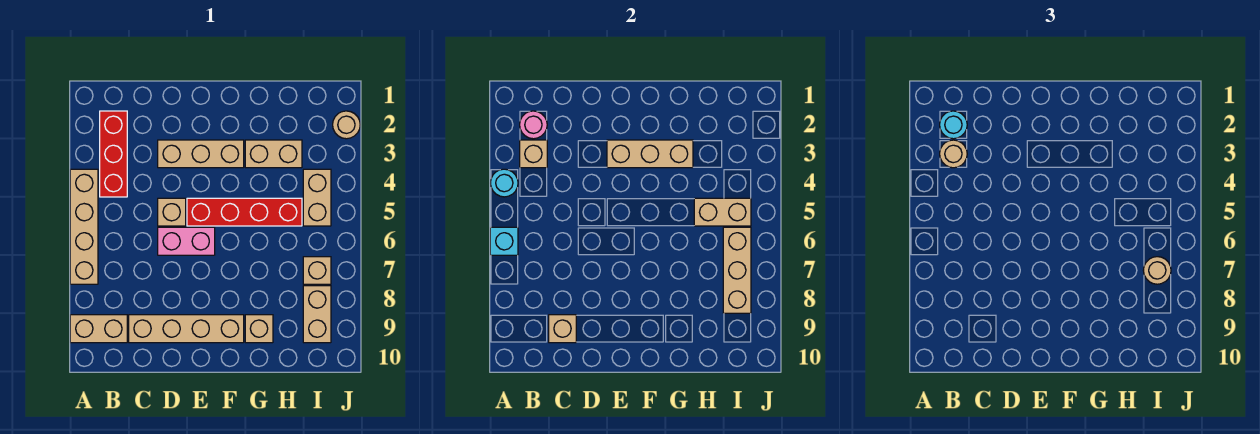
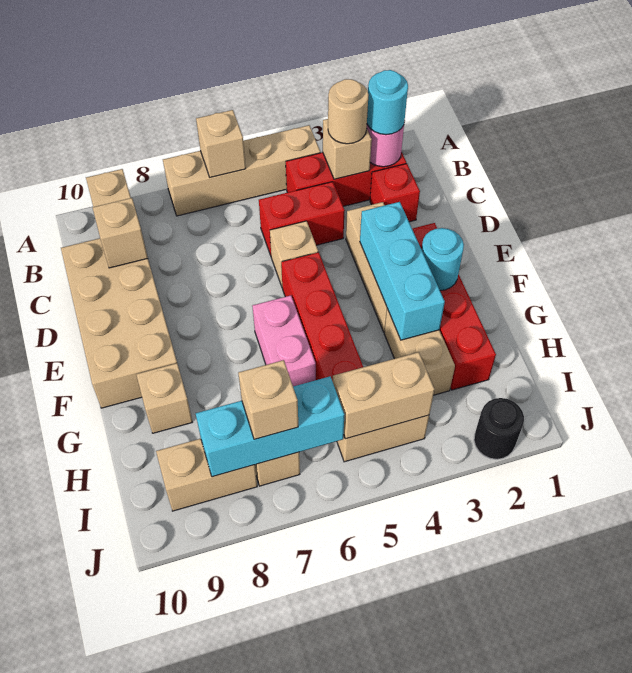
cyan round brick A4 level 2 -> cyan round brick F2 level 2
cyan brick A6 level 2 -> tan brick A6 level 2
none -> red brick C2 level 1
none -> red brick C4:C5 level 1
tan brick C9:F9 level 1 -> tan brick C9:F10 level 1
pink brick D6:E6 level 1 -> pink brick F6:G6 level 1
none -> red brick E2:H2 level 1
tan brick E3:G3 level 2 -> cyan brick E3:G3 level 2
tan brick H5:I5 level 2 -> tan brick I4:I5 level 2
tan brick I6:I8 level 2 -> cyan brick I6:I8 level 2
tan round brick I7 level 3 -> tan brick I7 level 3
tan round brick J2 level 1 -> black round brick J2 level 1

